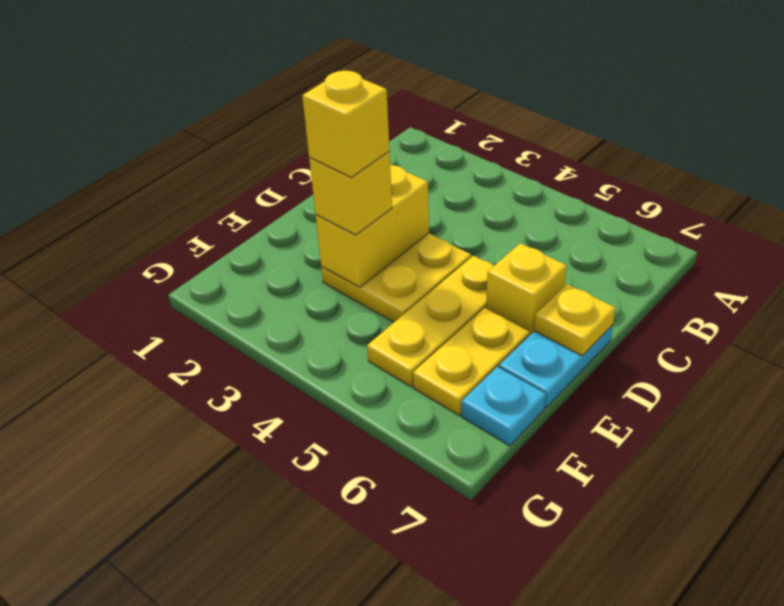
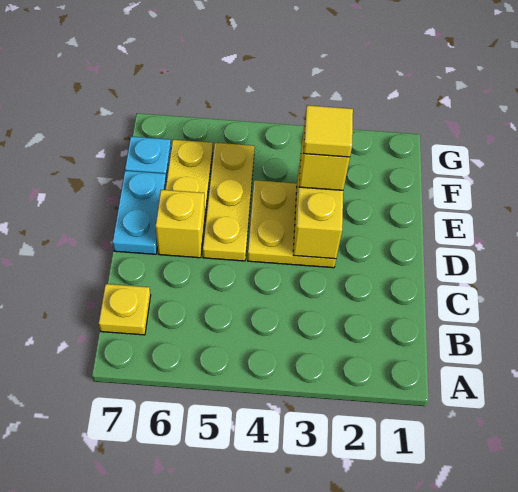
yellow plate D7 level 2 -> yellow plate B7 level 1
yellow brick E3 level 4 -> yellow tile E3 level 4

